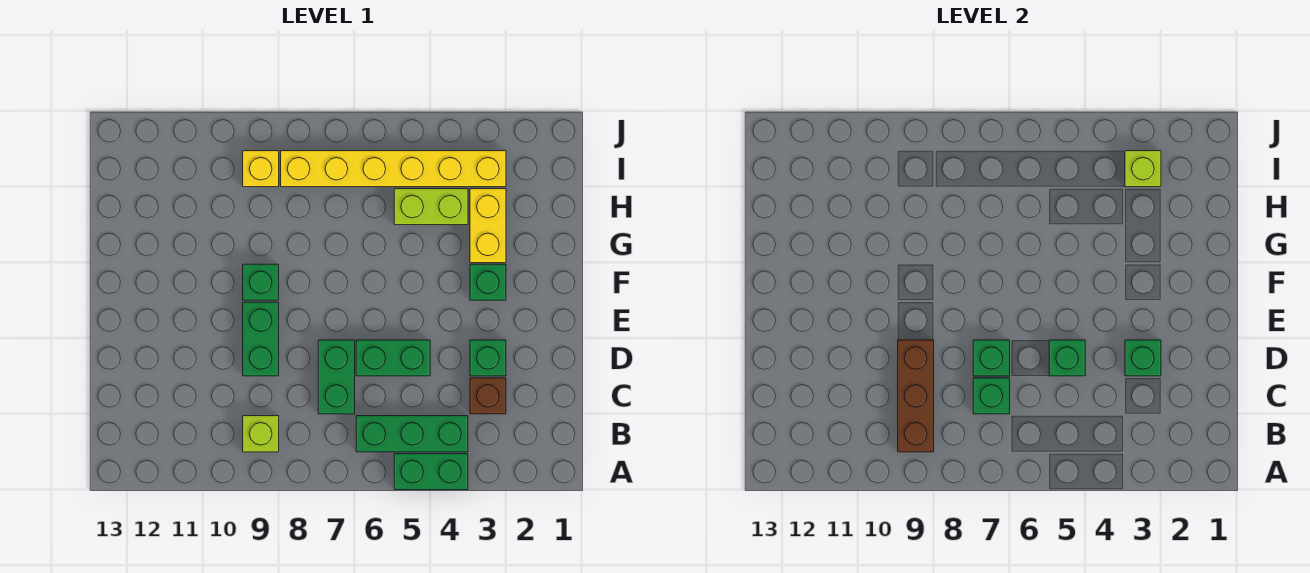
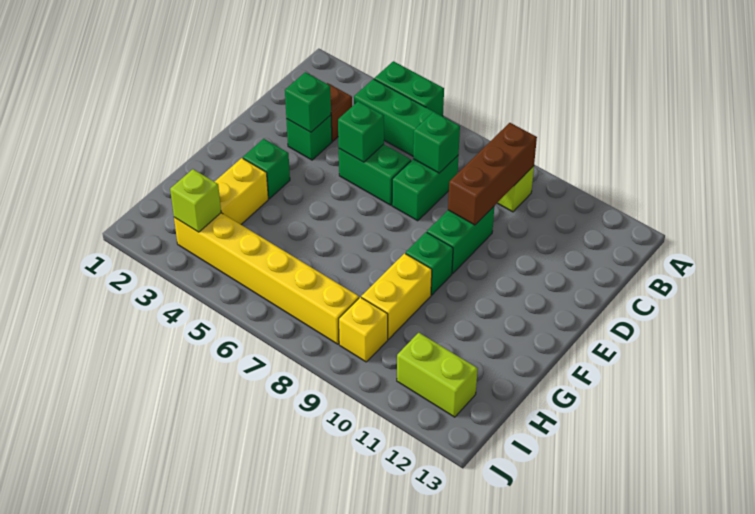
green brick D7 level 2 -> none
none -> yellow brick G9:H9 level 1
lime brick H4:H5 level 1 -> lime brick I11:I12 level 1

